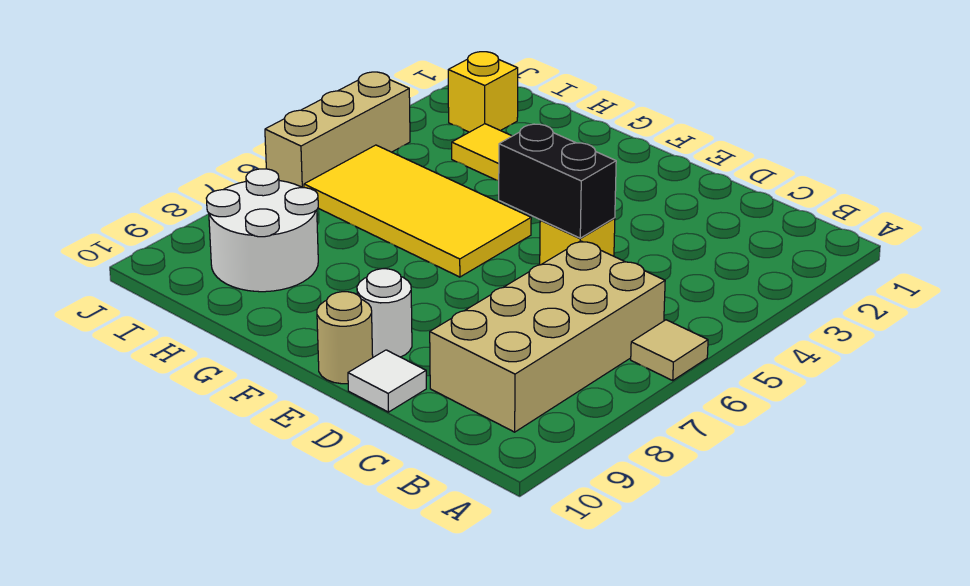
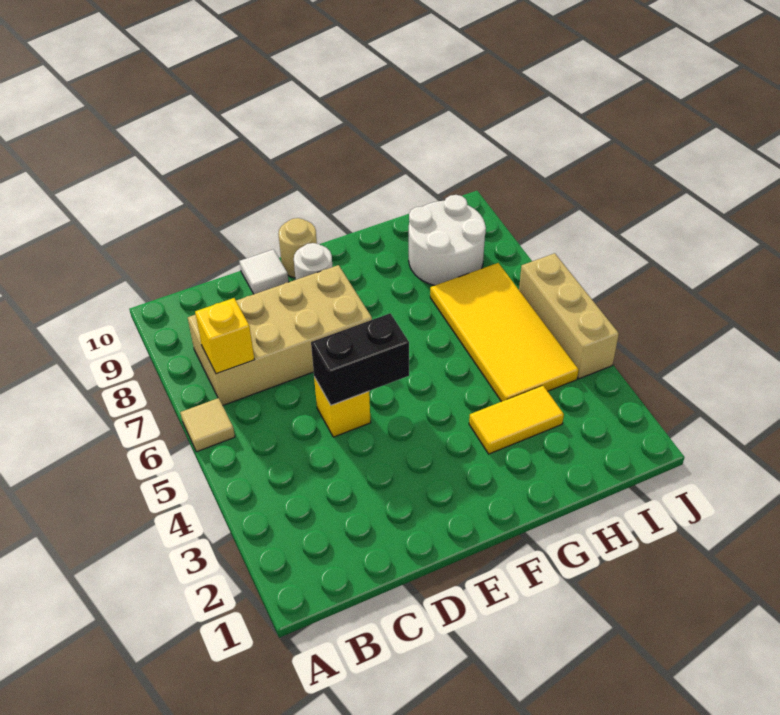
tan brick B6:C9 level 1 -> tan brick B7:E8 level 1
yellow tile F5:I6 level 1 -> yellow tile H4:I7 level 1
yellow brick I2 level 1 -> yellow brick B7 level 2

